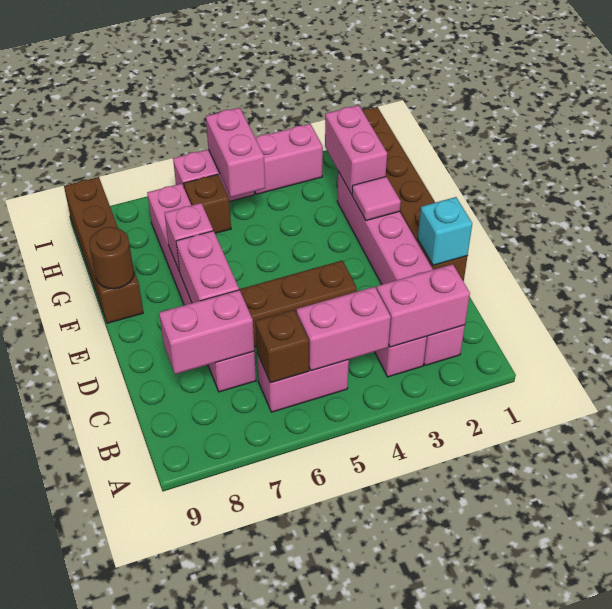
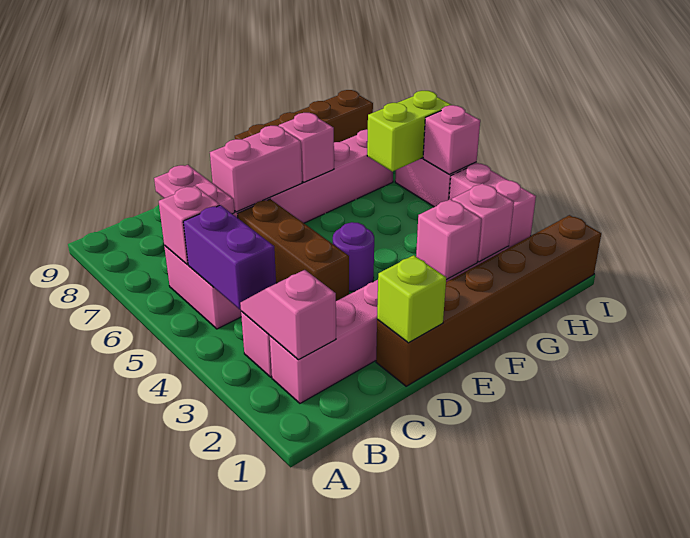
pink brick B2:B3 level 2 -> pink slope B2:B3 level 2 top 2
pink brick B4:B5 level 2 -> purple brick B4:B5 level 2
brown brick B6 level 2 -> pink brick B6 level 2
pink brick C7:C8 level 2 -> pink plate C7:C8 level 2
cyan brick D1 level 2 -> lime brick D1 level 2
none -> purple round brick E4 level 1
pink tile F2 level 2 -> pink brick F2 level 2
brown round brick F9 level 2 -> none
pink brick G2:H2 level 2 -> pink brick G2 level 2
pink brick H5:I5 level 2 -> pink brick I5 level 2
brown brick H6 level 1 -> none
none -> lime brick H6:I6 level 2

